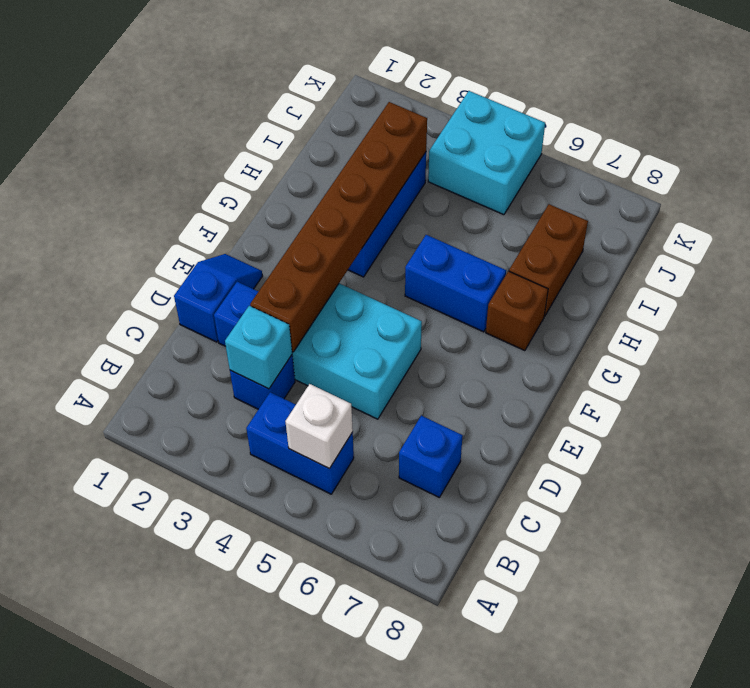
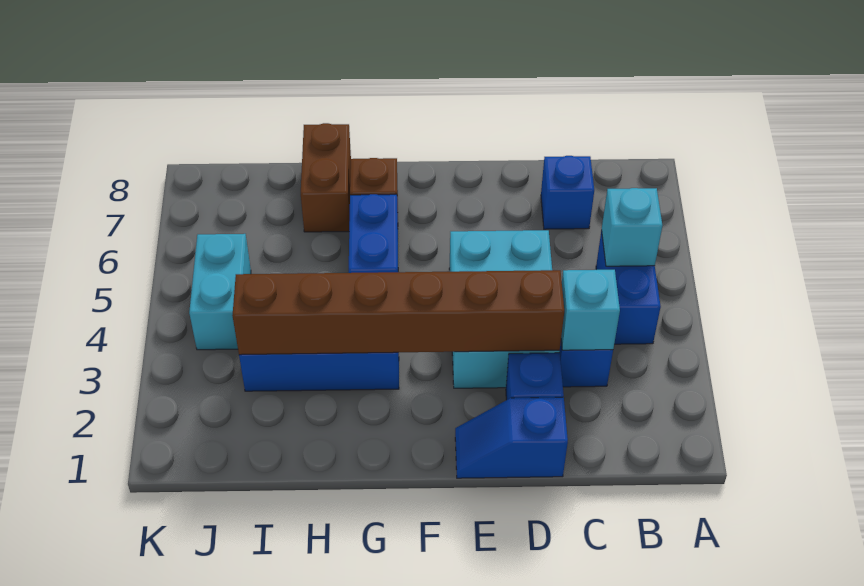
white brick B5 level 2 -> cyan brick B5 level 2
brown brick H7:I7 level 1 -> brown brick H7:H8 level 1
cyan brick J4:K5 level 1 -> cyan brick J4:J5 level 1

